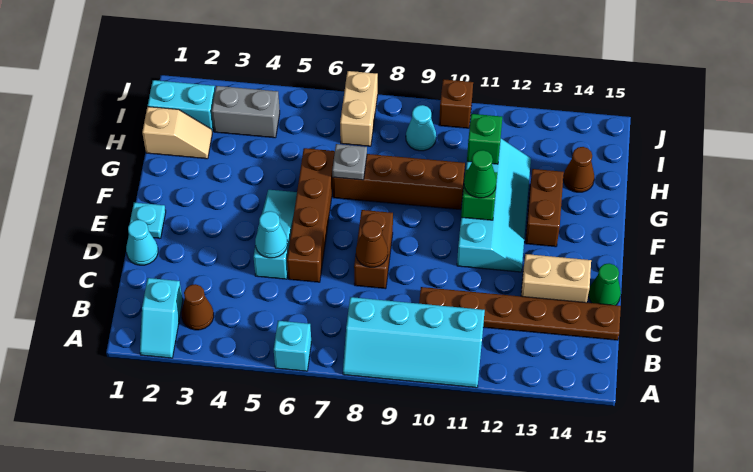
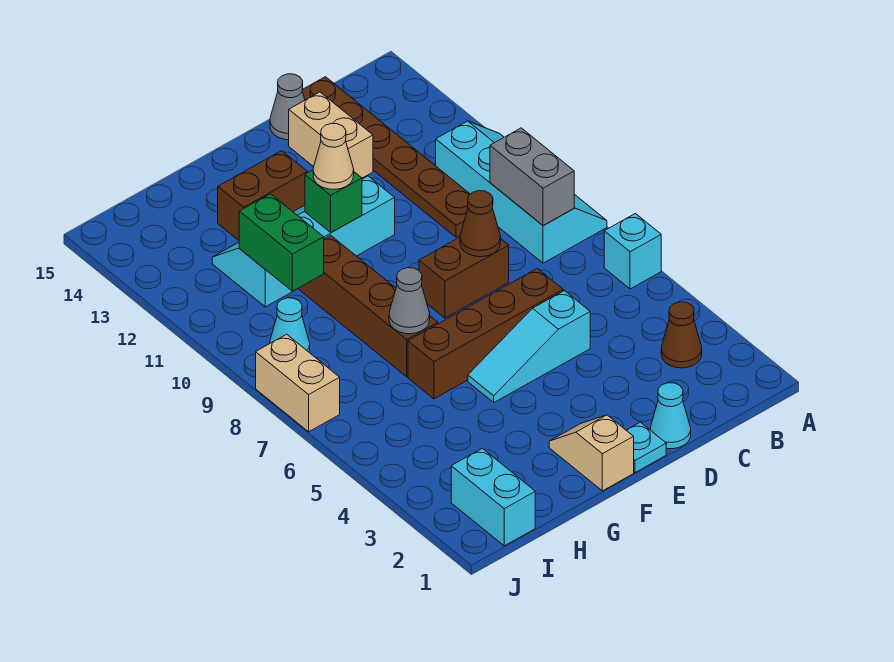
cyan slope A2:B2 level 1 top B -> none
cyan cone D5 level 2 -> none
green cone D15 level 1 -> grey cone D15 level 1
green cone F11 level 3 -> tan cone F11 level 3
grey plate G7 level 2 -> grey cone G7 level 2
tan slope H1:H2 level 1 top 1 -> tan slope F1:F2 level 1 top 1
green brick H11 level 2 -> green brick H10:H11 level 2
brown cone H14 level 1 -> none
grey brick I3:I4 level 1 -> grey brick B8:B9 level 2
tan brick I7:J7 level 1 -> tan brick J7:J8 level 1
brown brick J10 level 1 -> none

